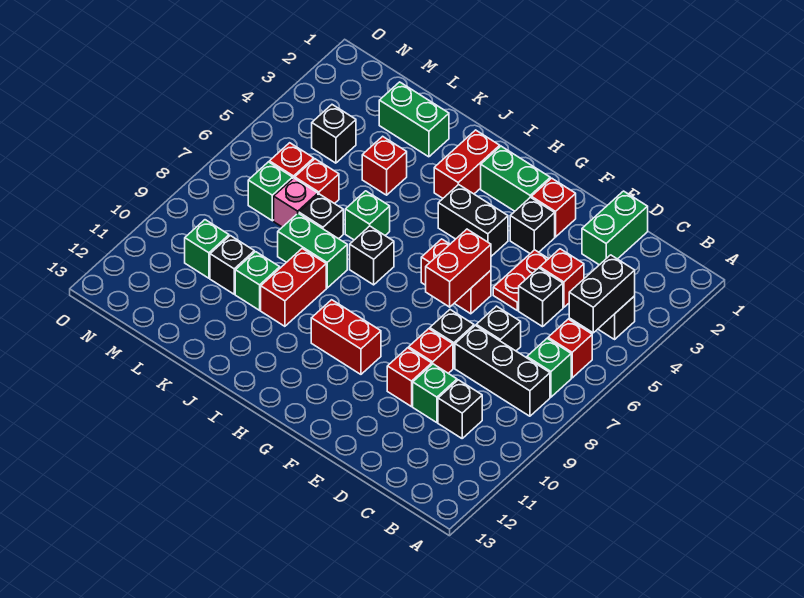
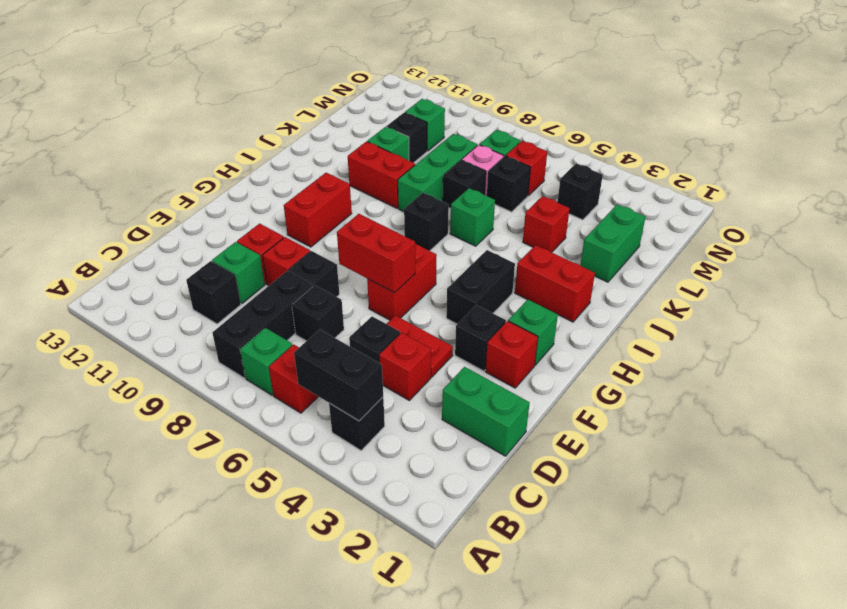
green brick G2:H2 level 1 -> green brick G2 level 1
green brick J8:K8 level 1 -> green brick J8:L8 level 1
red brick L6 level 1 -> black brick L6 level 1

